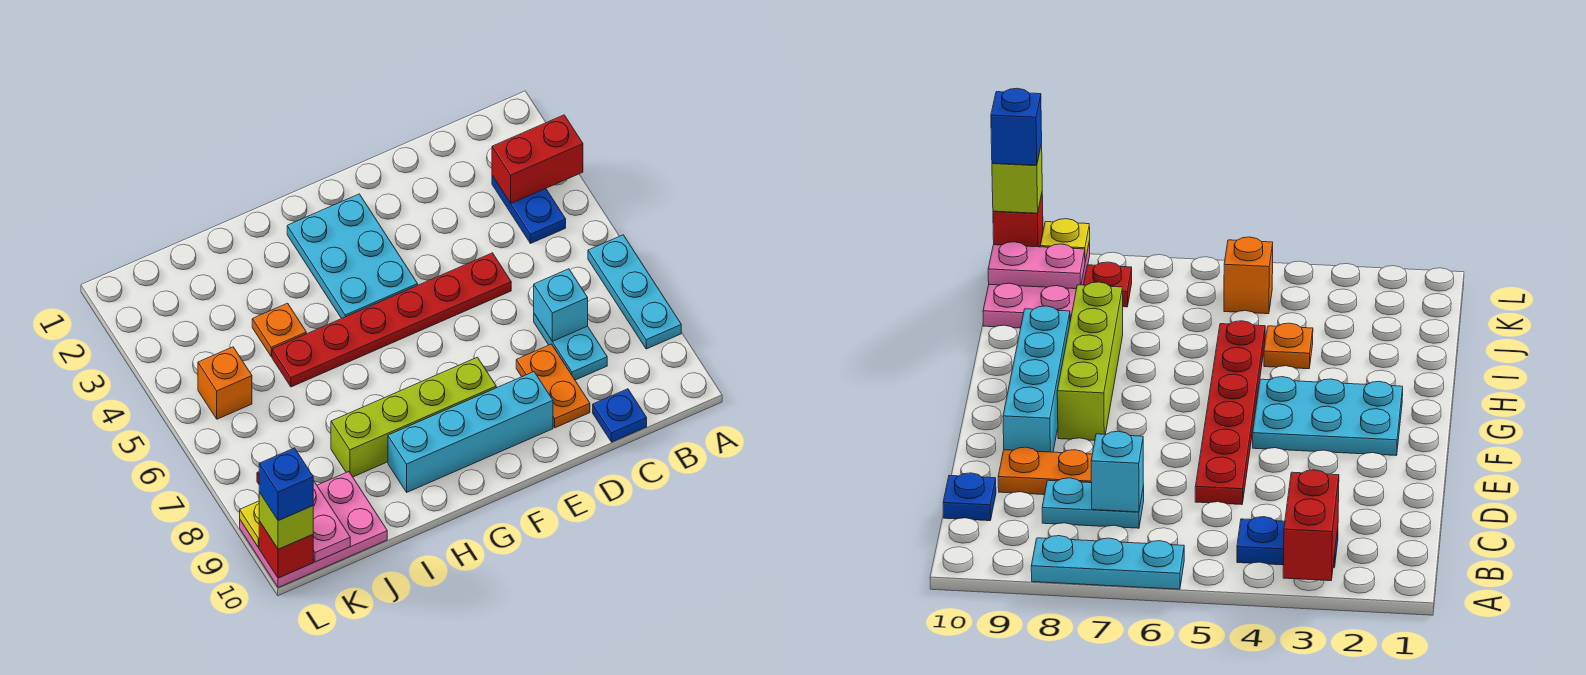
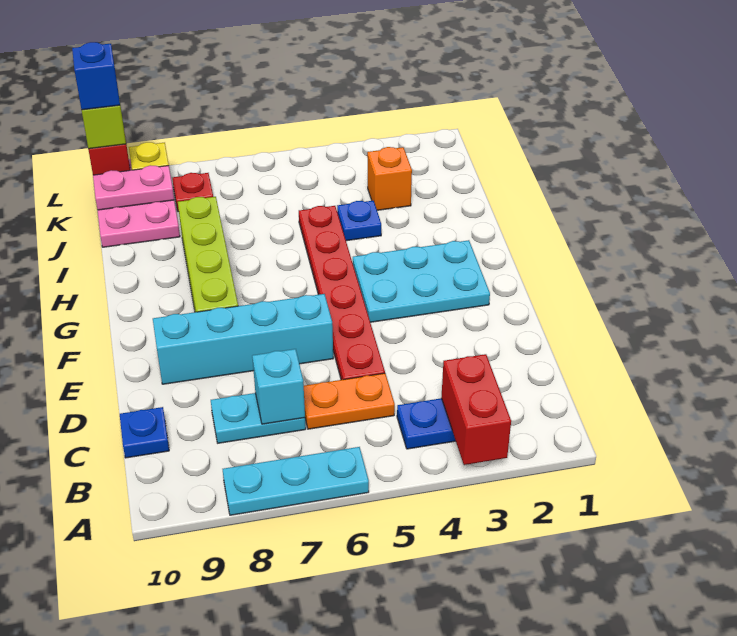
orange plate D8:D9 level 1 -> orange plate C5:C6 level 1
cyan brick E9:H9 level 1 -> cyan brick E6:E9 level 1
orange plate I4 level 1 -> blue plate I4 level 1
orange brick K5 level 1 -> orange brick J3 level 1

